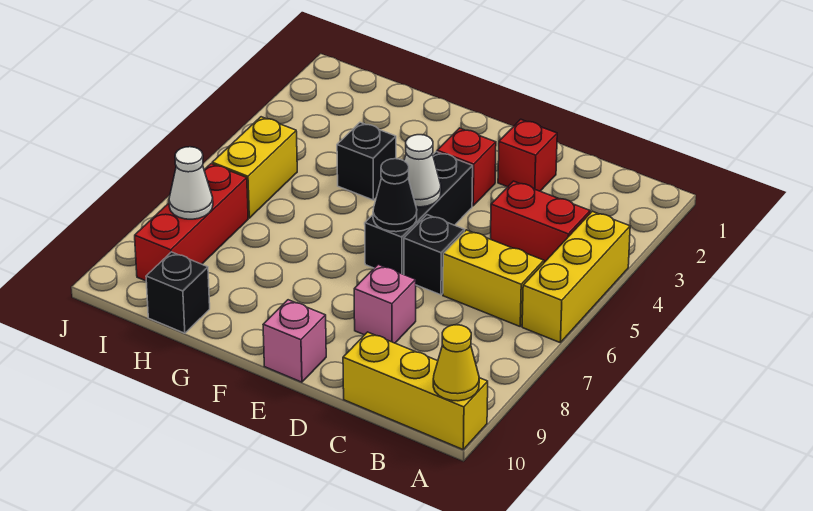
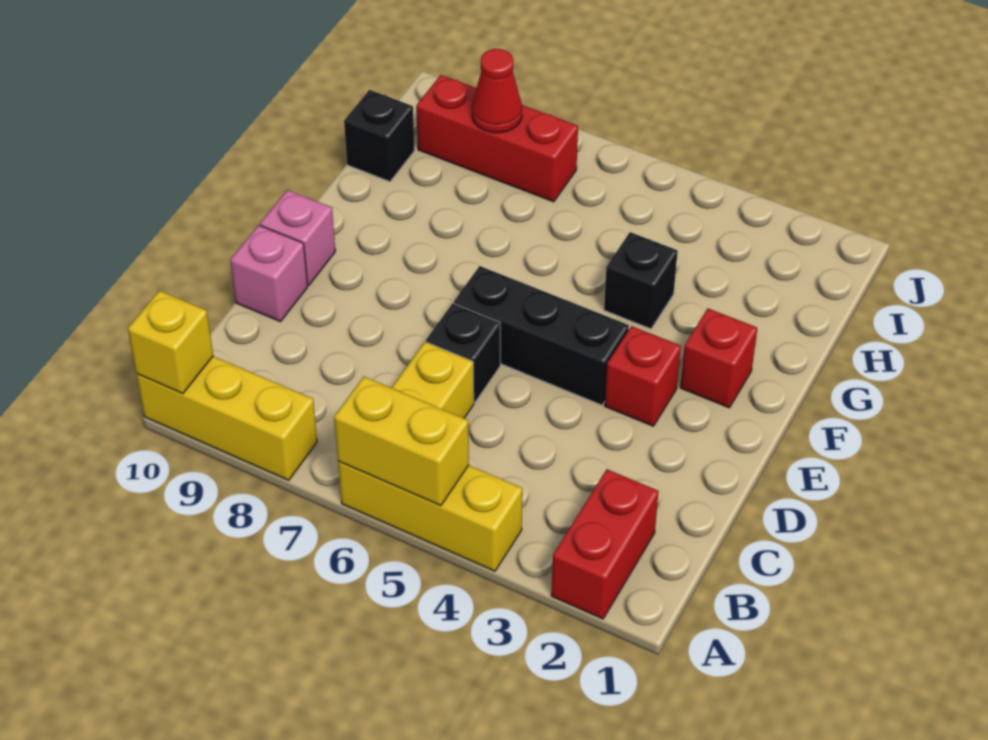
yellow brick A10:C10 level 1 -> yellow brick A8:A10 level 1
yellow cone A10 level 2 -> yellow brick A10 level 2
red brick B4:C4 level 1 -> red brick A2:B2 level 1
red brick D2 level 1 -> red brick F2 level 1
pink brick D8 level 1 -> pink brick D10 level 1
white cone E5 level 2 -> none
black cone E6 level 2 -> none
yellow brick I5:I6 level 1 -> yellow brick A5:A6 level 2
white cone I8 level 2 -> red cone I8 level 2

